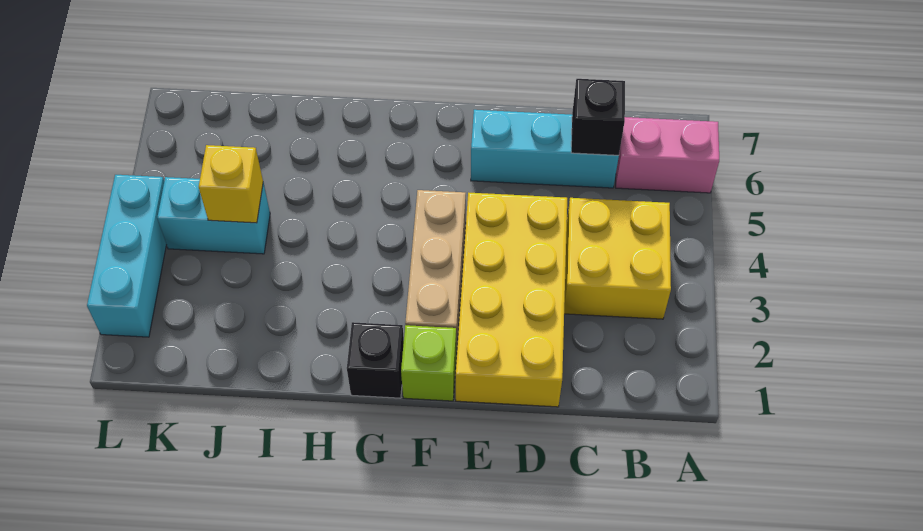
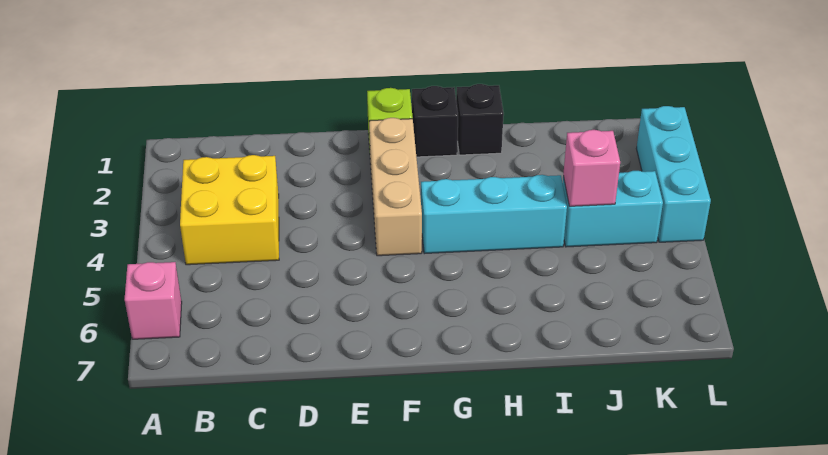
pink brick A6:B6 level 1 -> pink brick A6 level 1
cyan brick C6:E6 level 1 -> cyan brick G4:I4 level 1
black brick C6 level 2 -> black brick H1 level 1
yellow brick D1:E4 level 1 -> none
yellow brick J4 level 2 -> pink brick J4 level 2

